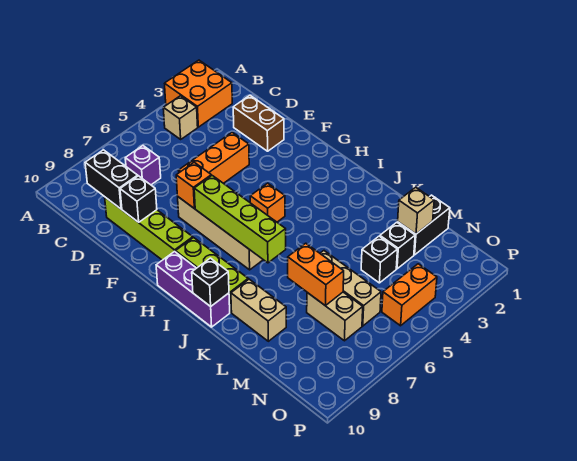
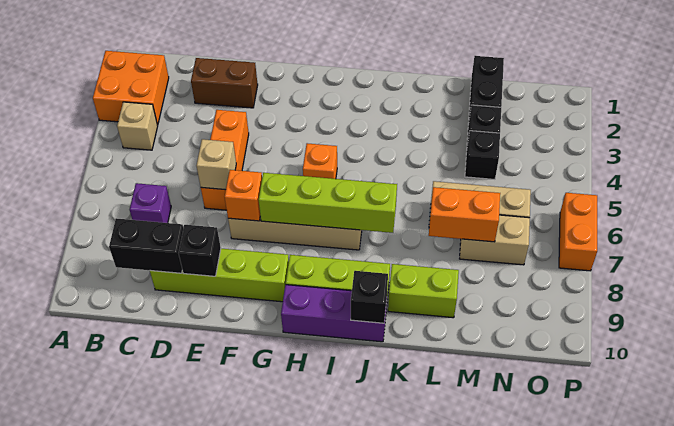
tan brick K9:L9 level 1 -> lime brick K9:L9 level 1
tan brick M2 level 2 -> tan brick E6 level 2
orange brick O4:O5 level 1 -> orange brick P6:P7 level 1

